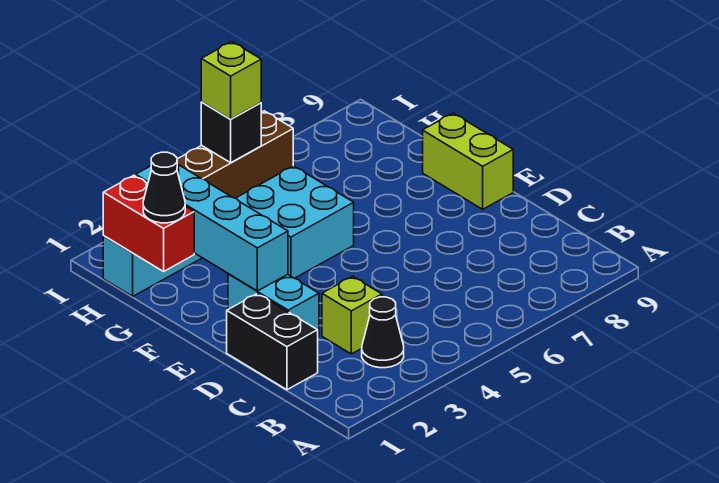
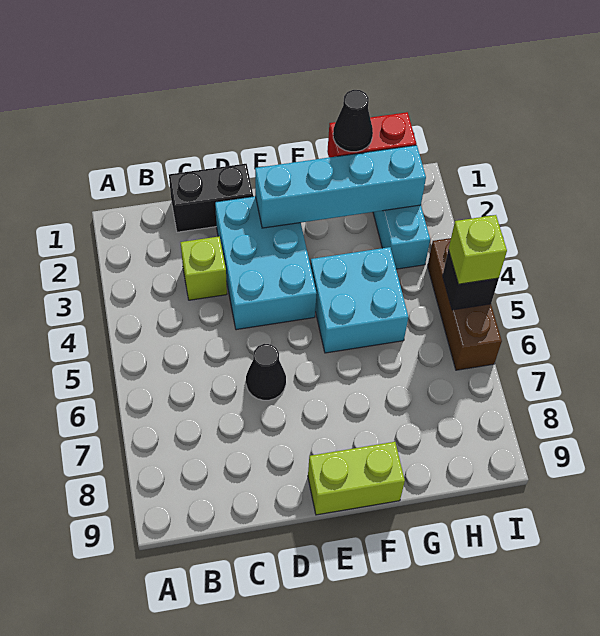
black cone B3 level 1 -> black cone D6 level 1
cyan brick D2:E2 level 1 -> cyan brick D2:E4 level 1

